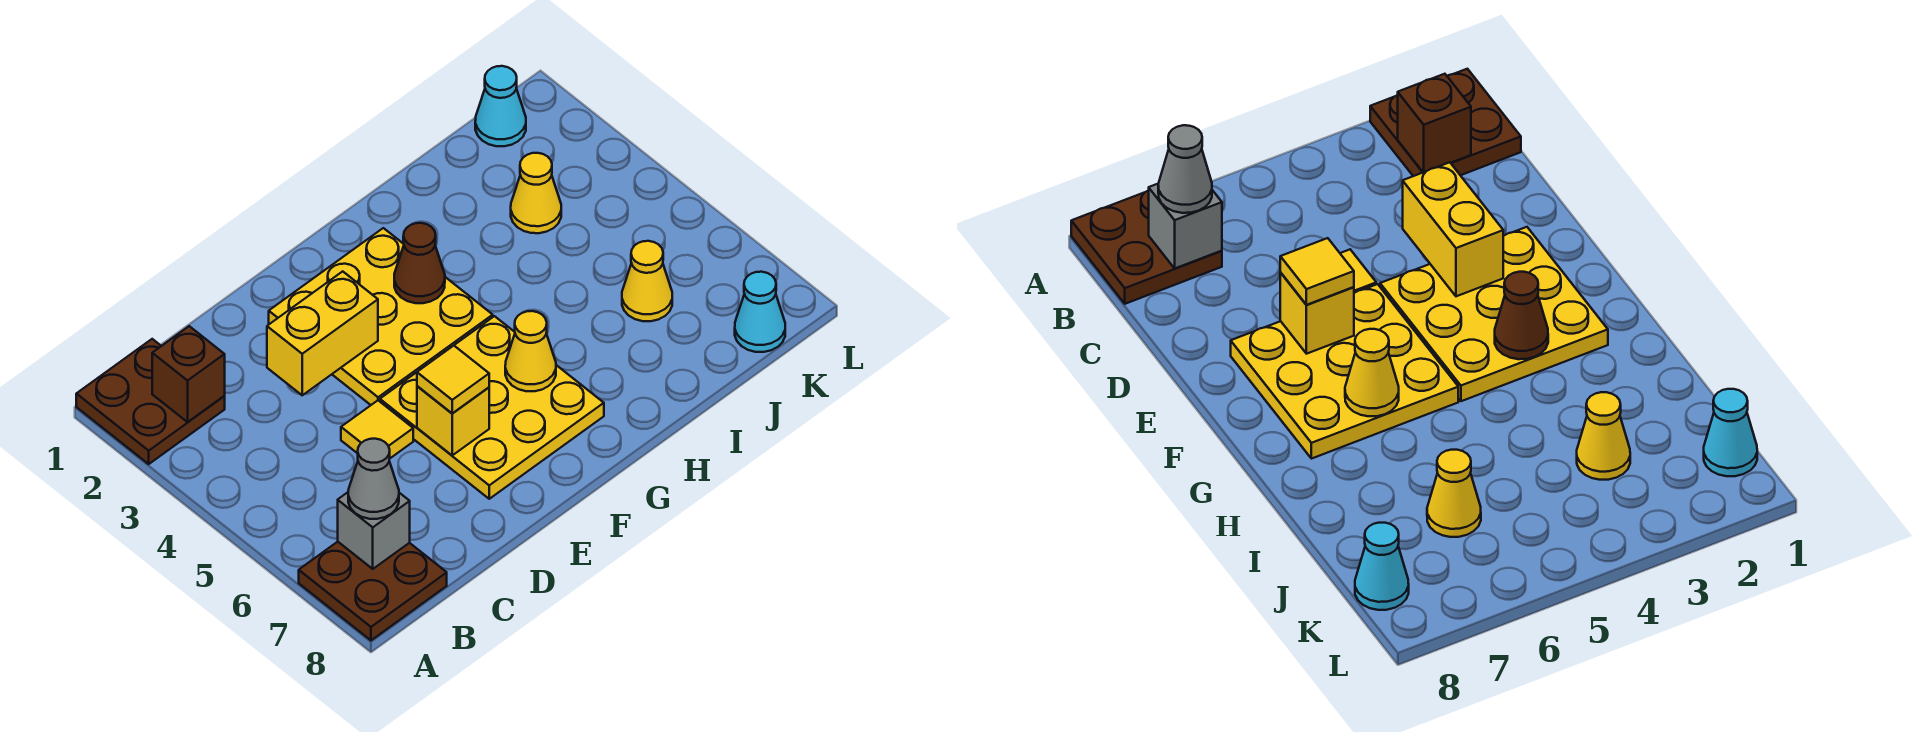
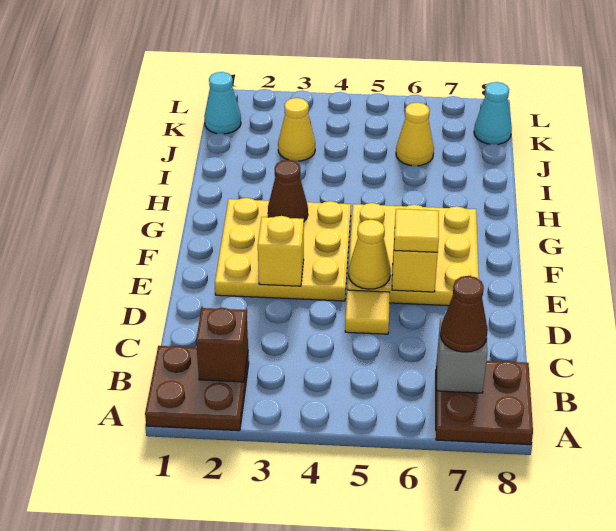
grey cone B7 level 3 -> brown cone B7 level 3
yellow brick D3:E3 level 2 -> yellow brick E3 level 2
yellow cone G6 level 2 -> yellow cone E5 level 2

